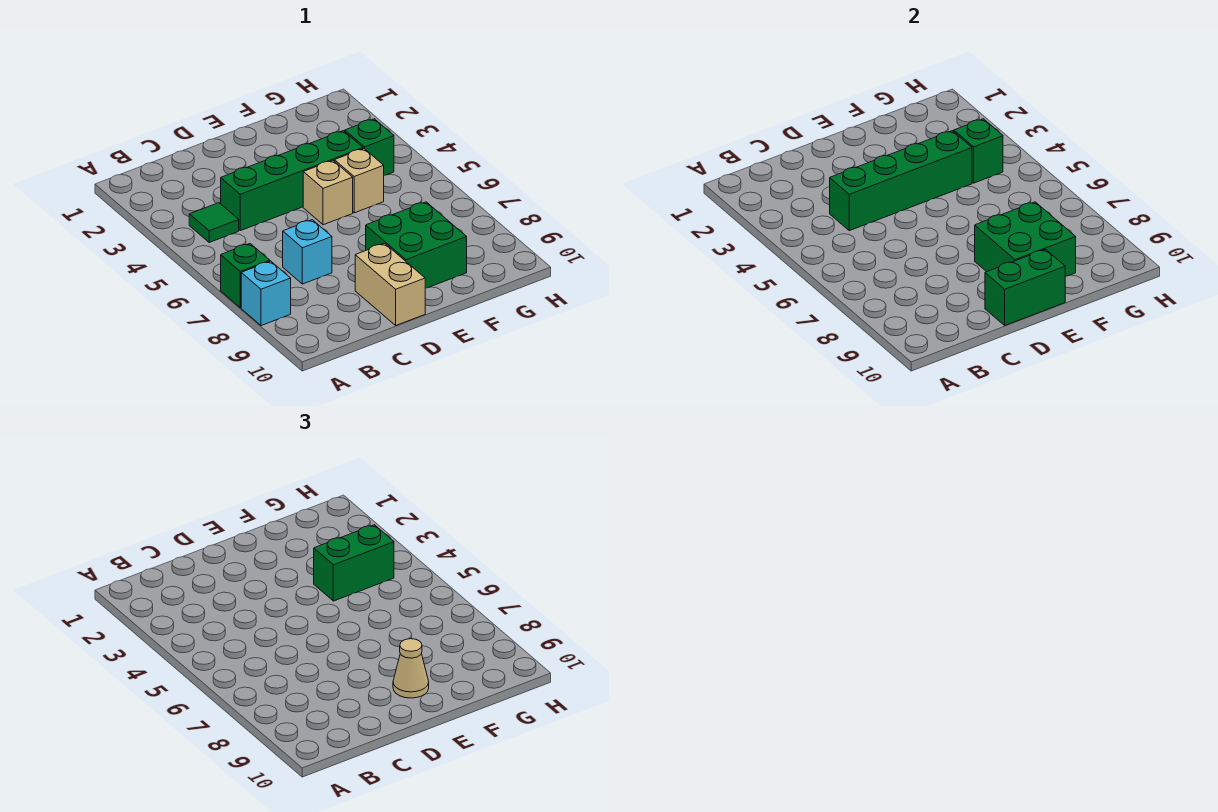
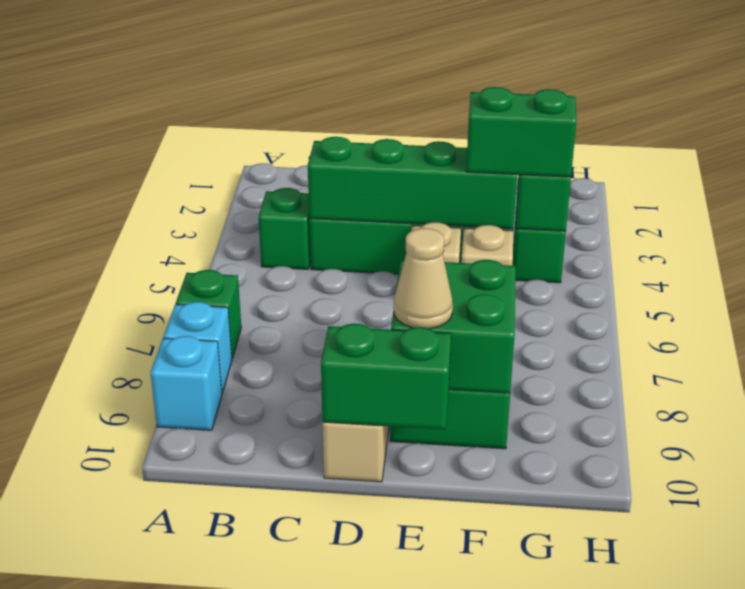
green tile B4 level 1 -> green brick B4 level 1
cyan brick C7 level 1 -> cyan brick A9 level 1

